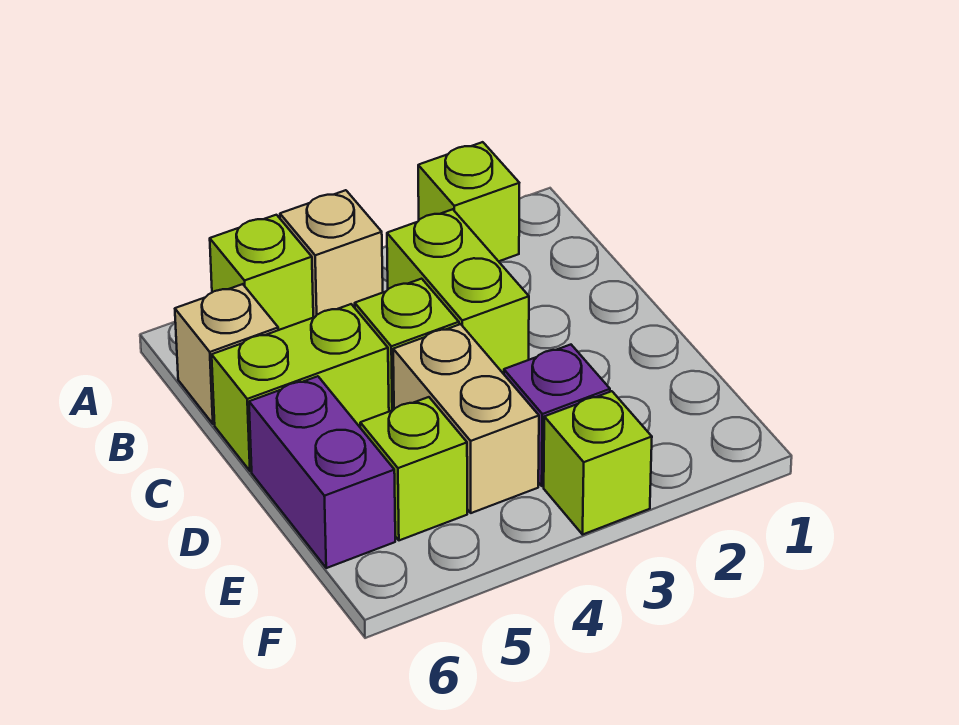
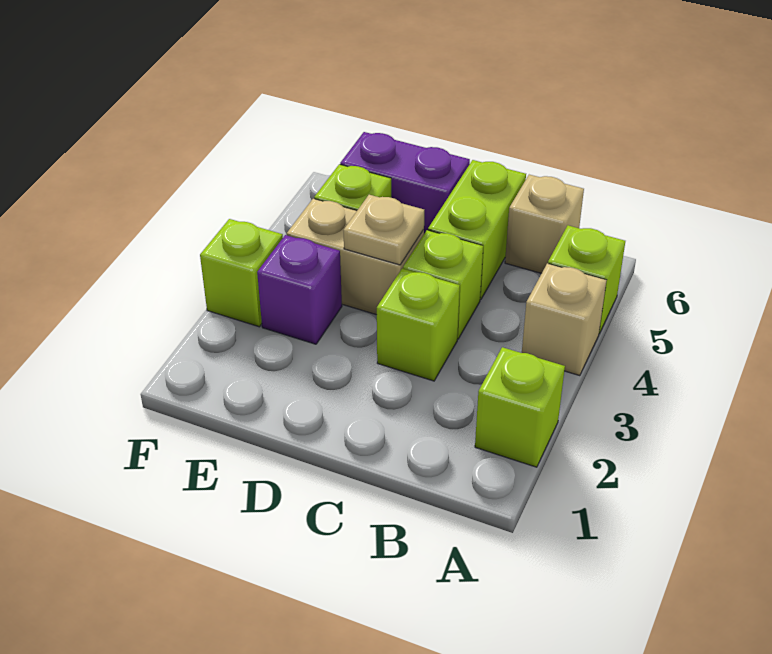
lime brick B3:C3 level 1 -> lime brick C3 level 1
none -> tan plate D4 level 2

